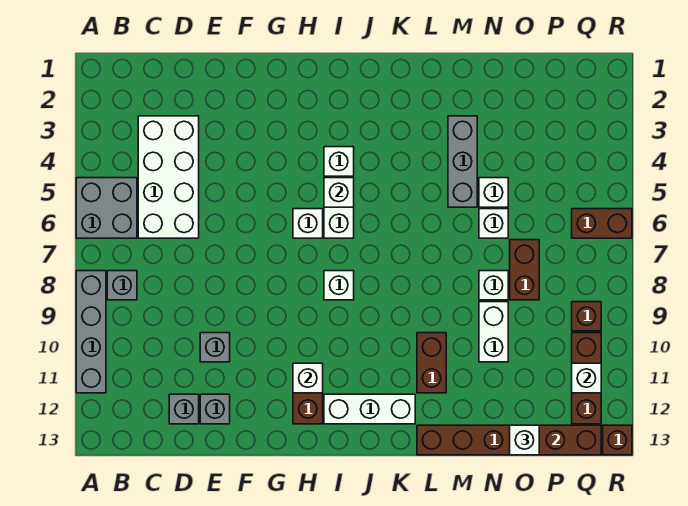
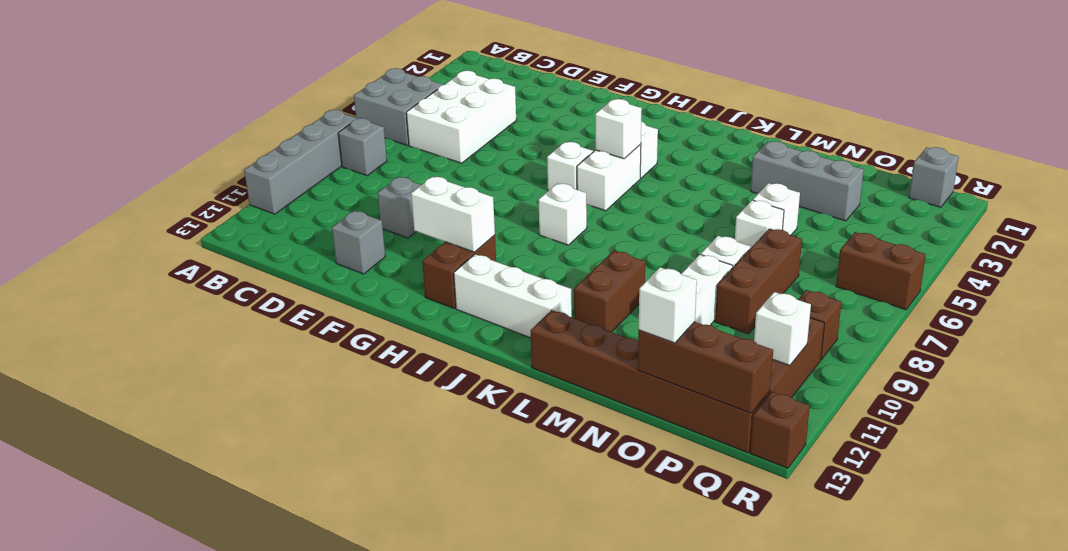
white brick C3:D6 level 1 -> white brick C4:D6 level 1
grey brick D12 level 1 -> grey brick Q1 level 1
white brick H11 level 2 -> white brick G11:H11 level 2
grey brick M3:M5 level 1 -> grey brick M3:O3 level 1
brown brick O7:O8 level 1 -> brown brick O7:O9 level 1

